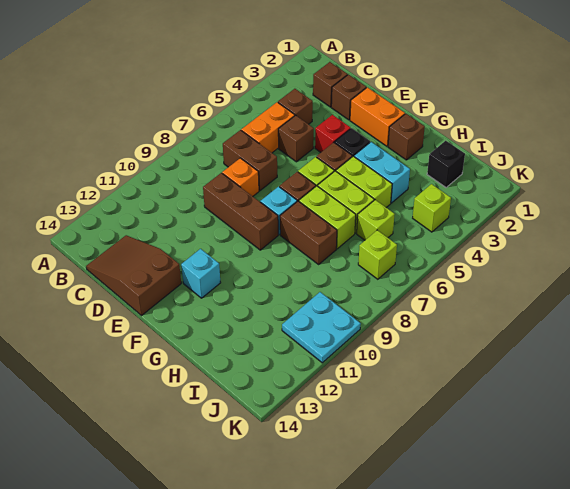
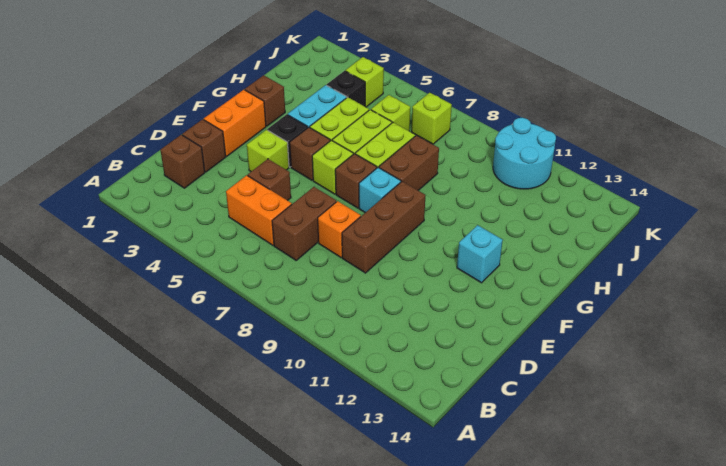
brown brick C4 level 1 -> none
brown slope C13:E14 level 1 top E -> none
red brick E4 level 1 -> lime brick E4 level 1
black brick I2 level 1 -> black brick I4 level 1
cyan plate J10:K11 level 1 -> cyan round brick J10:K11 level 1

